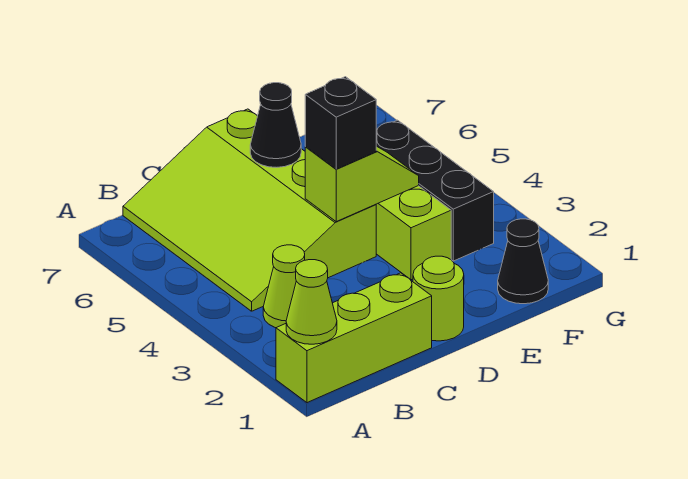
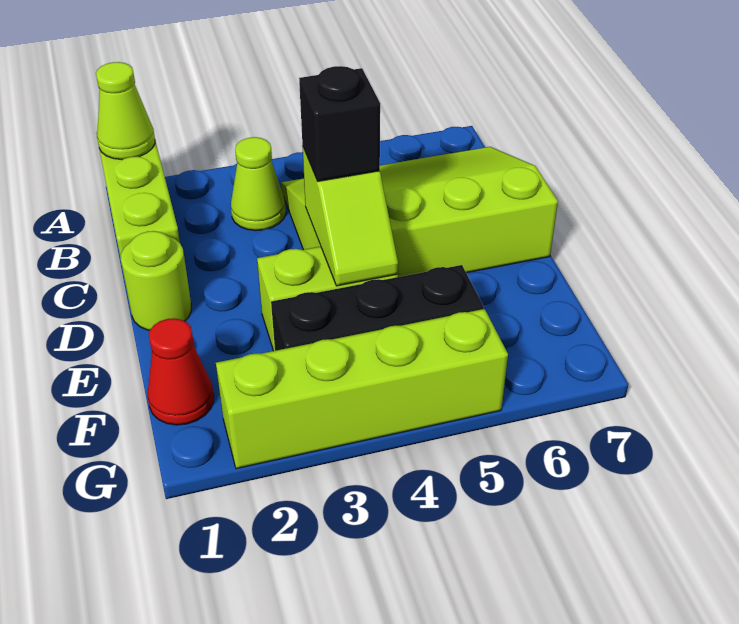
black cone D6 level 2 -> none
black cone F1 level 1 -> red cone F1 level 1
none -> lime brick G2:G5 level 1

